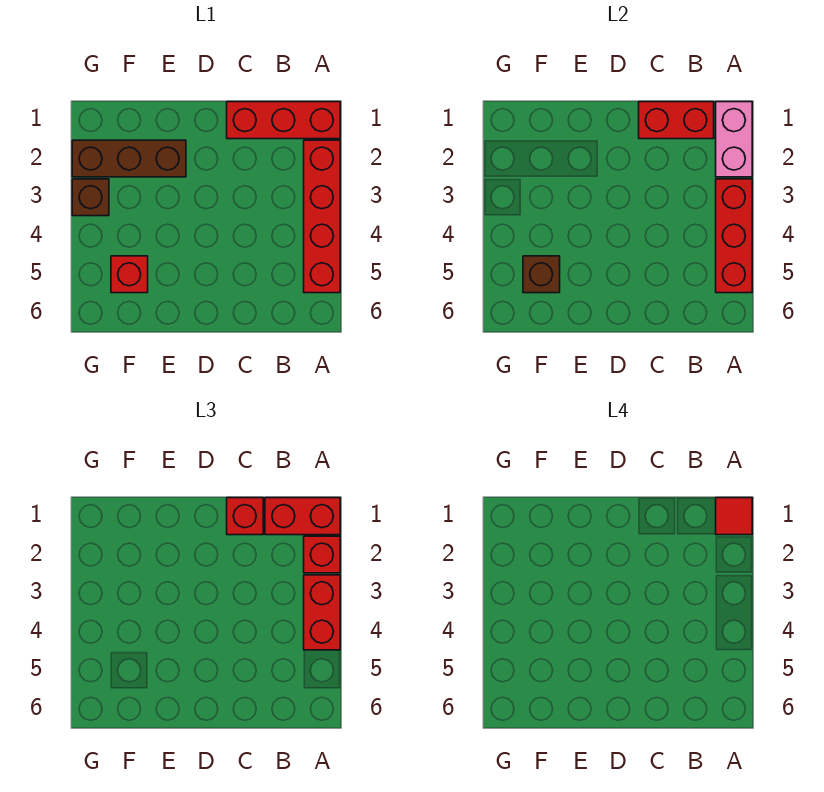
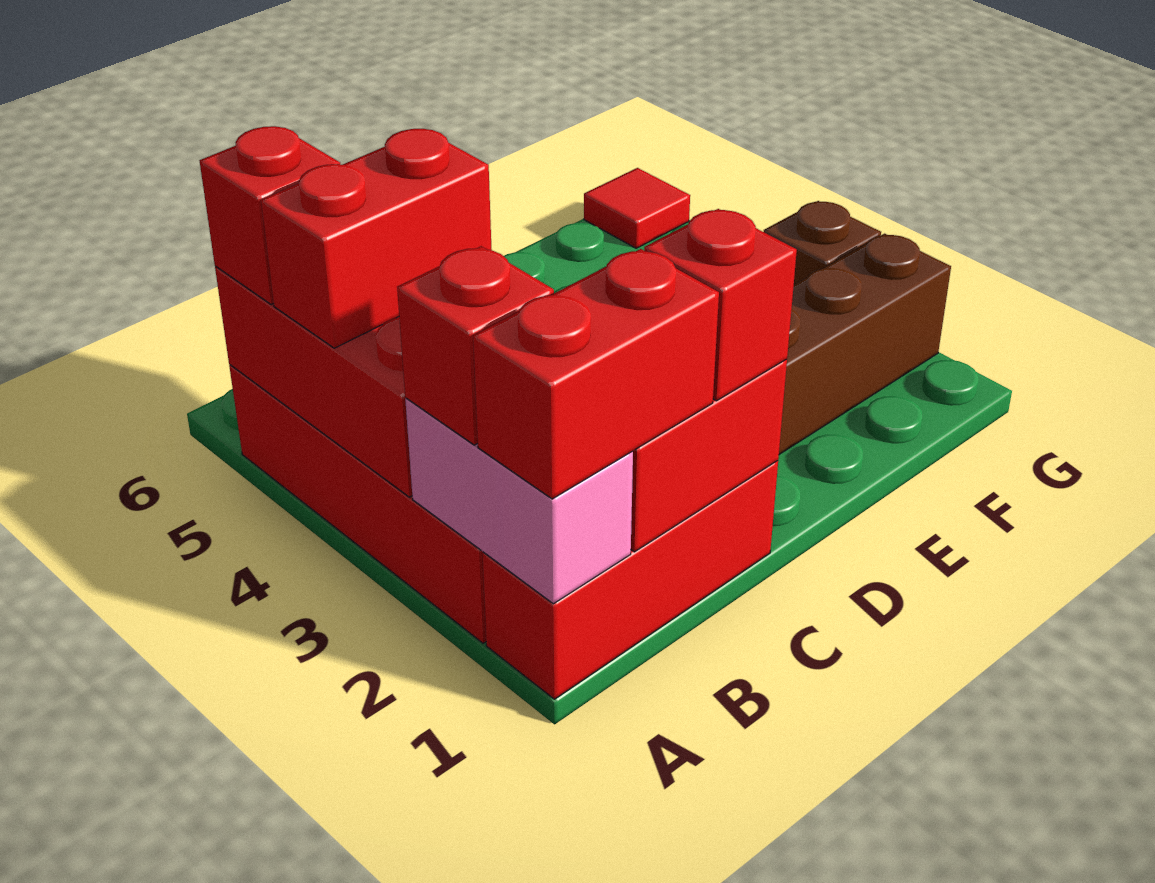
red tile A1 level 4 -> red tile G6 level 1
red brick A3:A4 level 3 -> red brick A4:B4 level 3
red brick F5 level 1 -> red brick A5 level 3
brown brick F5 level 2 -> none

